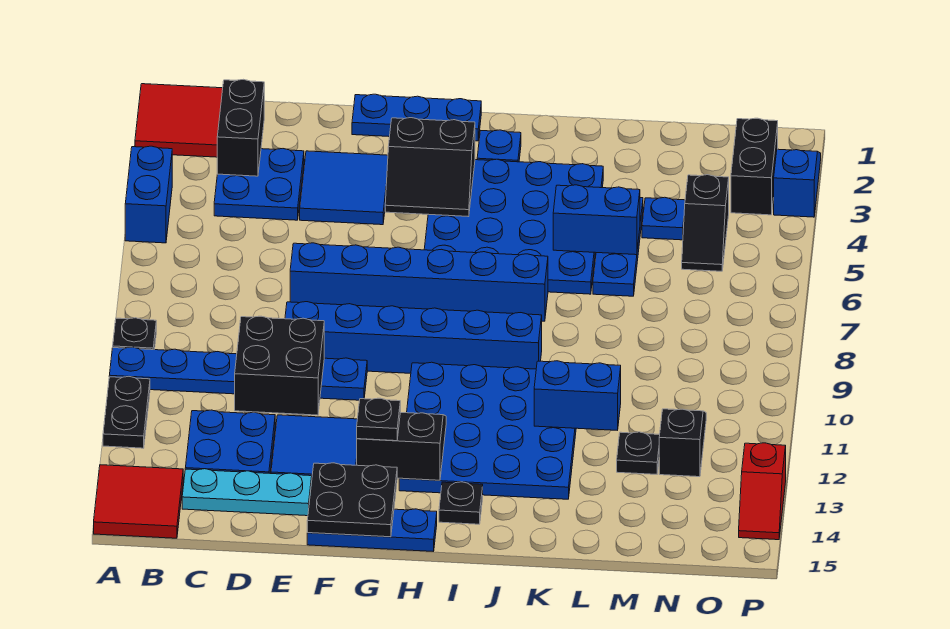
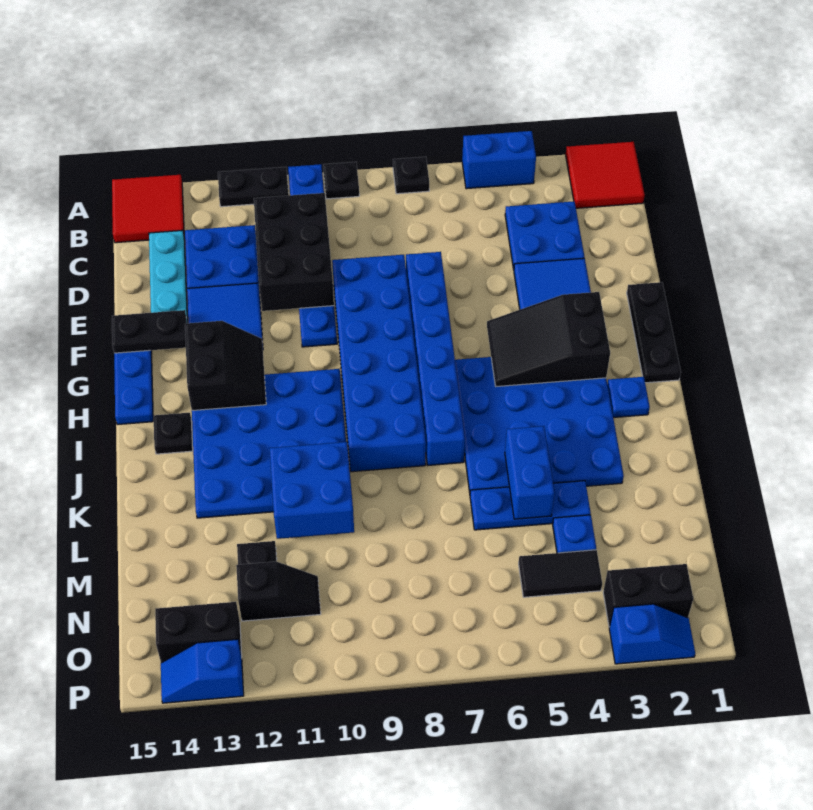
black brick C2:C3 level 2 -> black brick O13:O14 level 1
black brick D10:E11 level 2 -> black brick C10:E11 level 2
blue brick E9:J9 level 1 -> blue brick E8:J9 level 1
blue plate F1:H1 level 1 -> black plate F1:H1 level 1
black plate F14:G15 level 2 -> black plate F14:F15 level 2
black slope G3:H4 level 2 top 3 -> black slope G3:H5 level 2 top 3
black plate G13 level 3 -> black plate A7 level 1
blue brick K11:L11 level 2 -> blue brick K10:L11 level 2
black slope N4:N5 level 1 top 4 -> black tile N4:N5 level 1
red slope P13:P14 level 1 top 13 -> blue slope P13:P14 level 1 top 13

